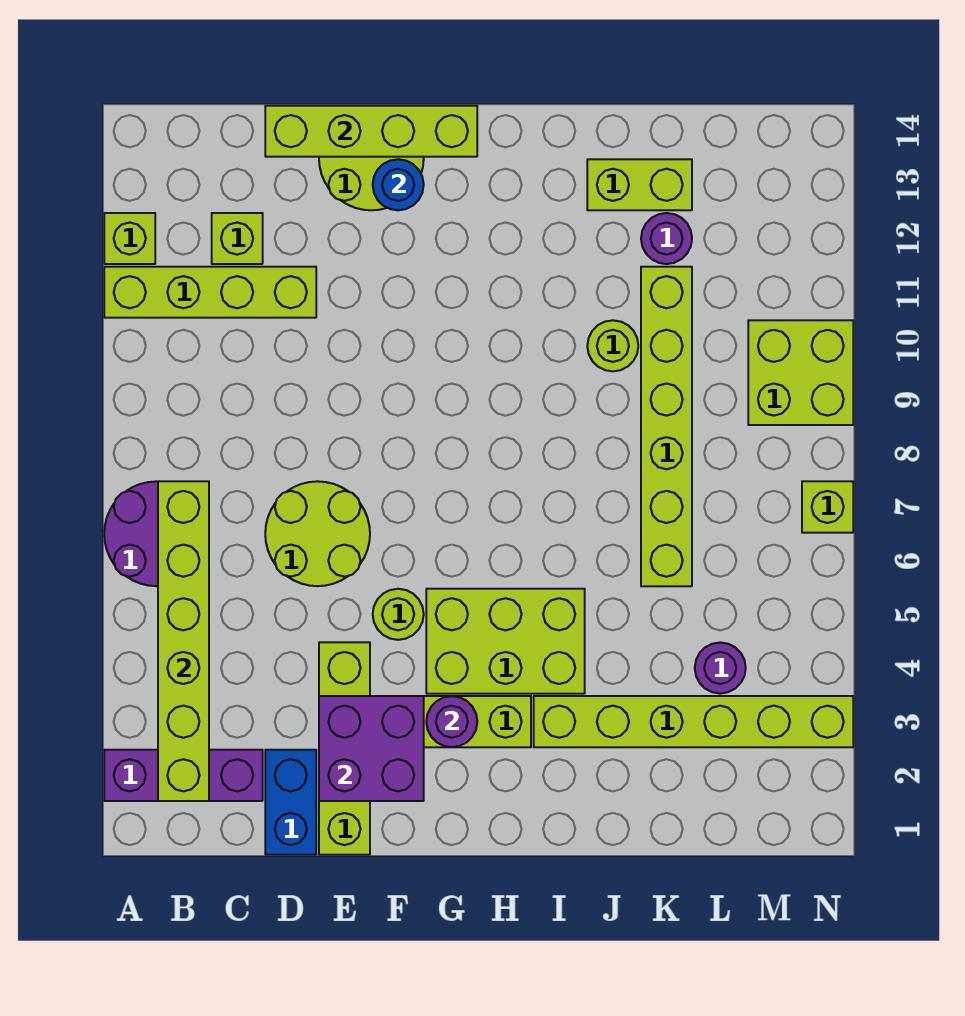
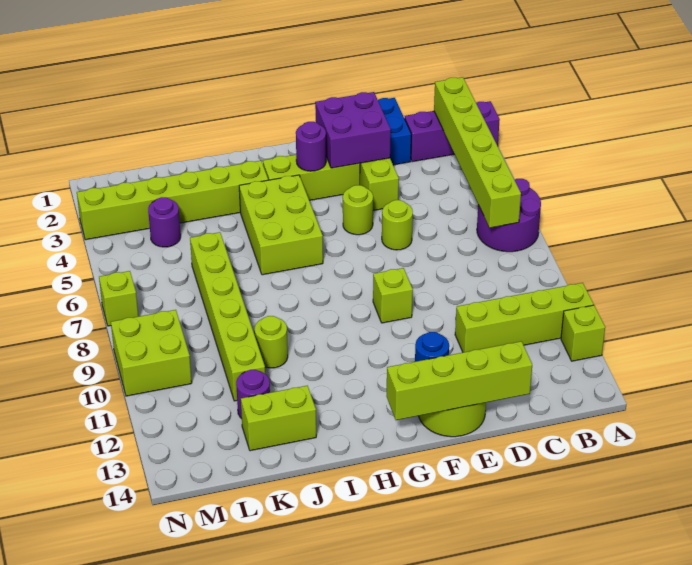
lime brick C12 level 1 -> lime brick F9 level 1
lime round brick D6:E7 level 1 -> lime round brick E6 level 1
lime brick G4:I5 level 1 -> lime brick H4:I6 level 1

